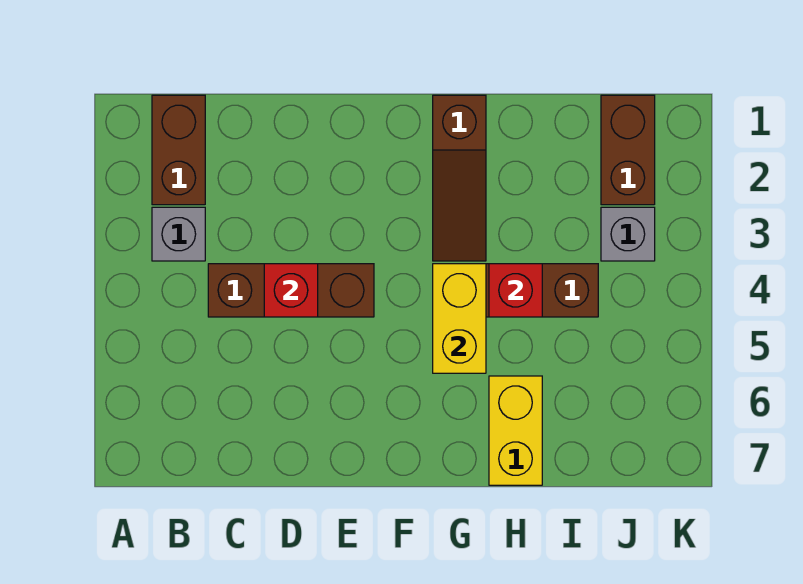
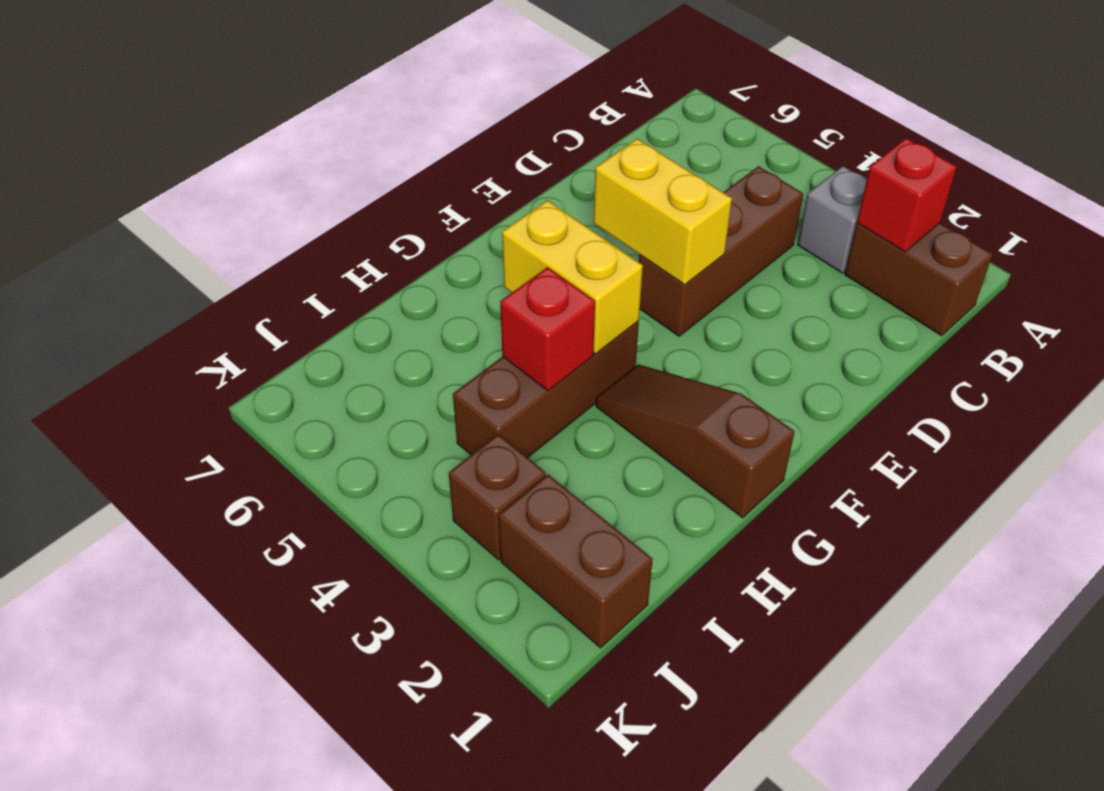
red brick D4 level 2 -> red brick B2 level 2
yellow brick H6:H7 level 1 -> yellow brick E4:E5 level 2
grey brick J3 level 1 -> brown brick J3 level 1

